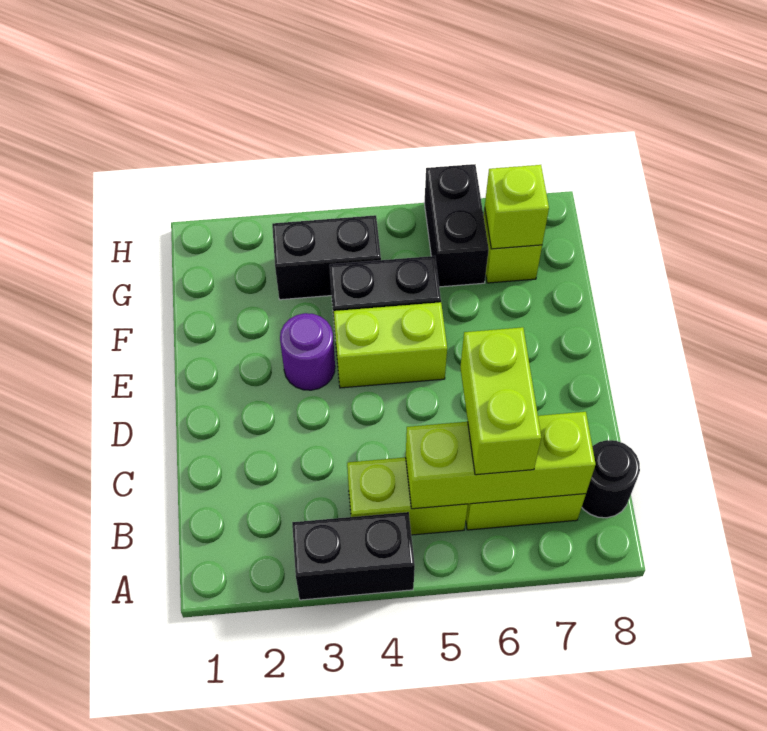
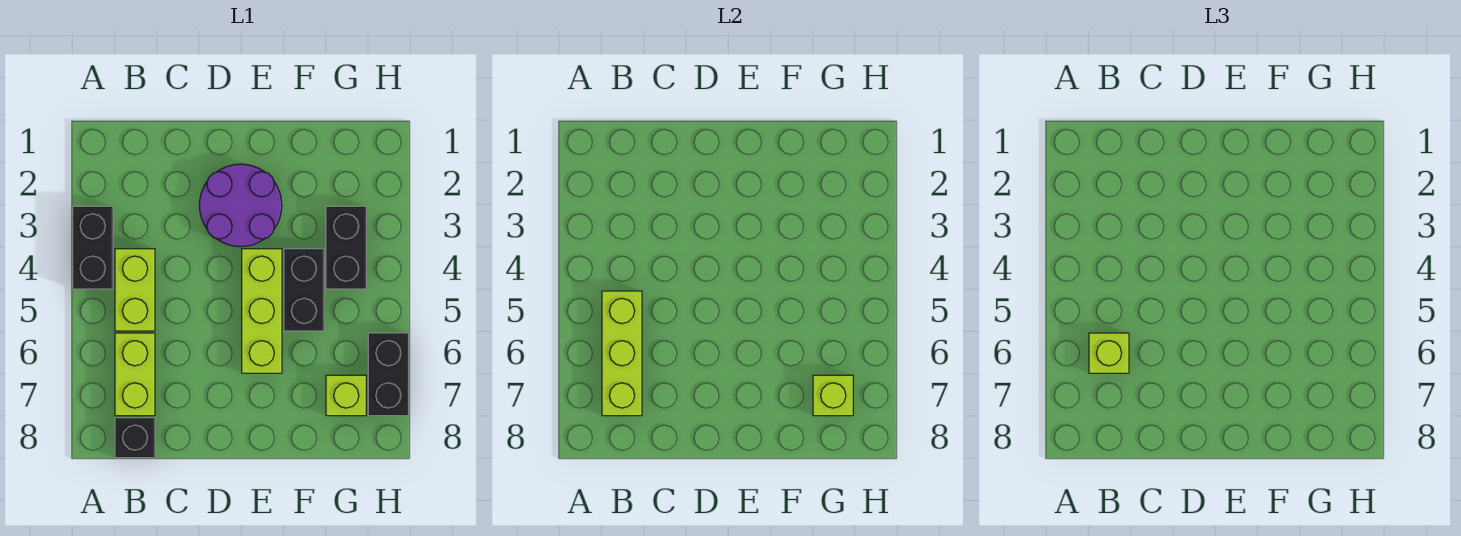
lime brick B6:C6 level 3 -> lime brick B6 level 3
black round brick B8 level 1 -> black brick B8 level 1
purple round brick E3 level 1 -> purple round brick D2:E3 level 1
lime brick E4:E5 level 1 -> lime brick E4:E6 level 1
black brick G6:H6 level 1 -> black brick H6:H7 level 1

